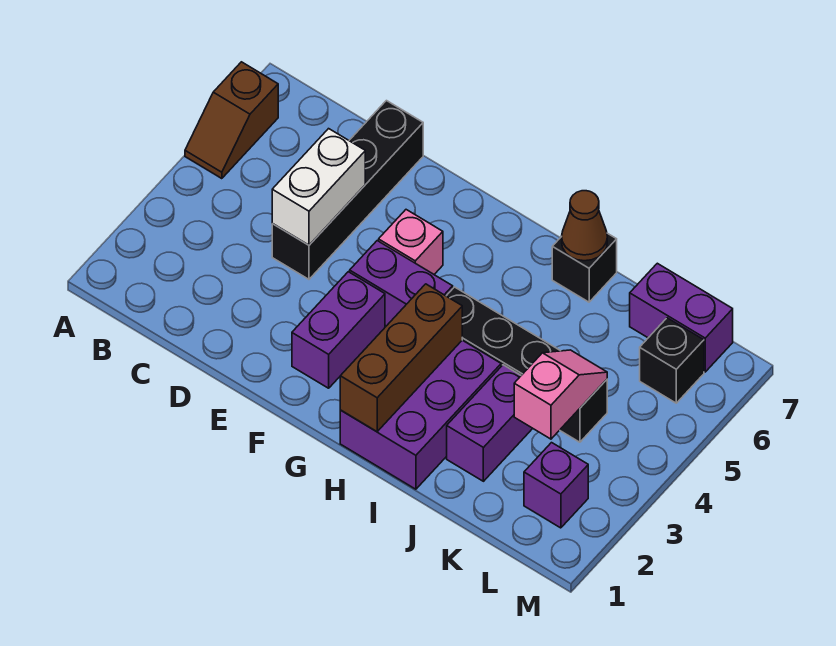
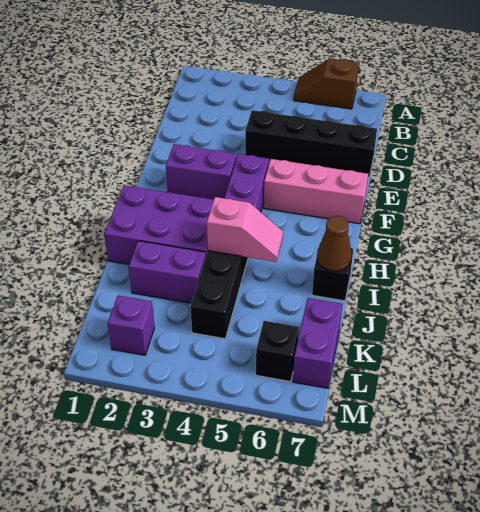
white brick D4:D5 level 2 -> none
pink brick F5 level 1 -> pink brick F5:F7 level 1
brown brick H1:H3 level 2 -> none
pink slope K3:K4 level 2 top 3 -> pink slope I4:I5 level 2 top 4

